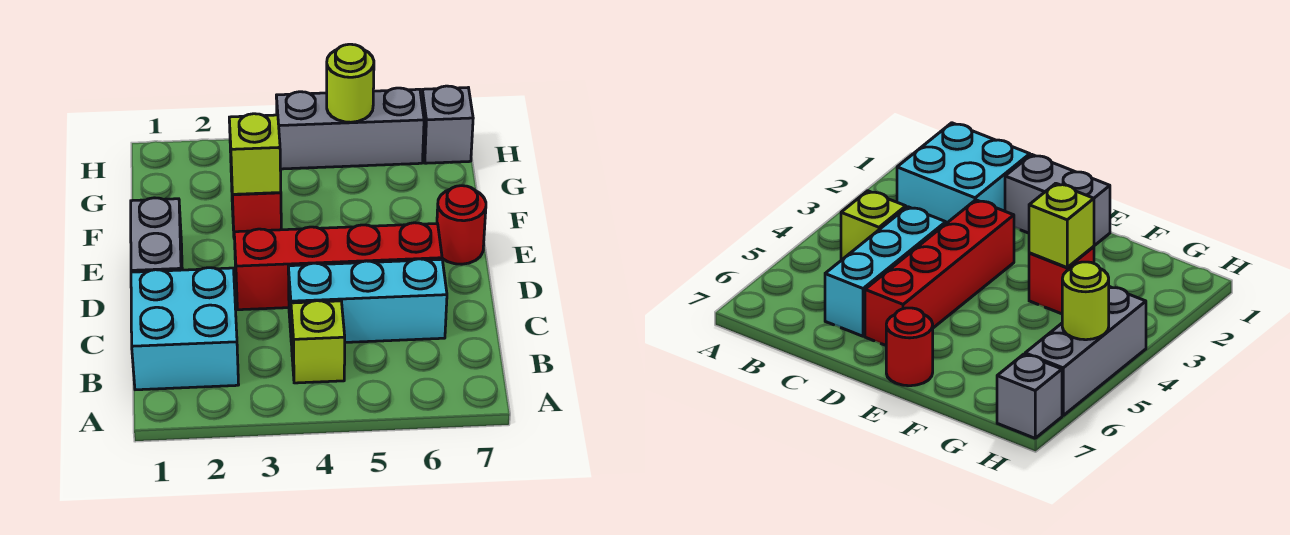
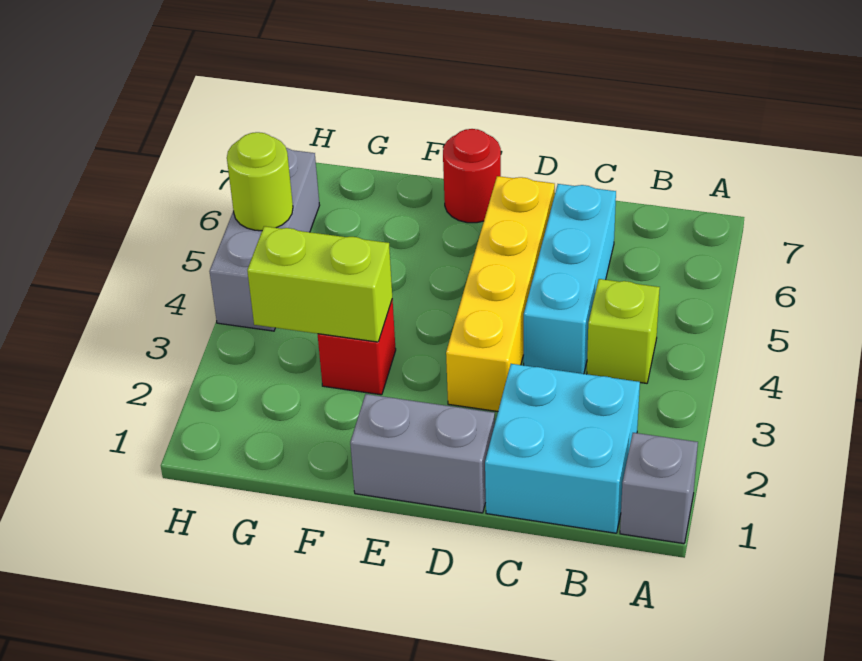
red brick D3:D6 level 1 -> yellow brick D3:D6 level 1
lime brick F3 level 2 -> lime brick F3:G3 level 2
grey brick H7 level 1 -> grey brick A1 level 1

